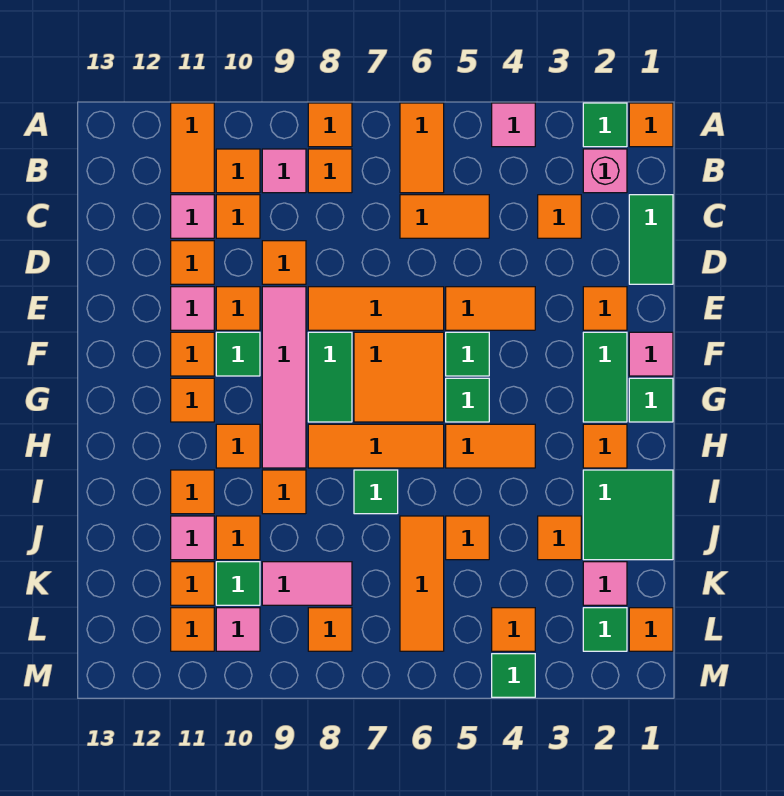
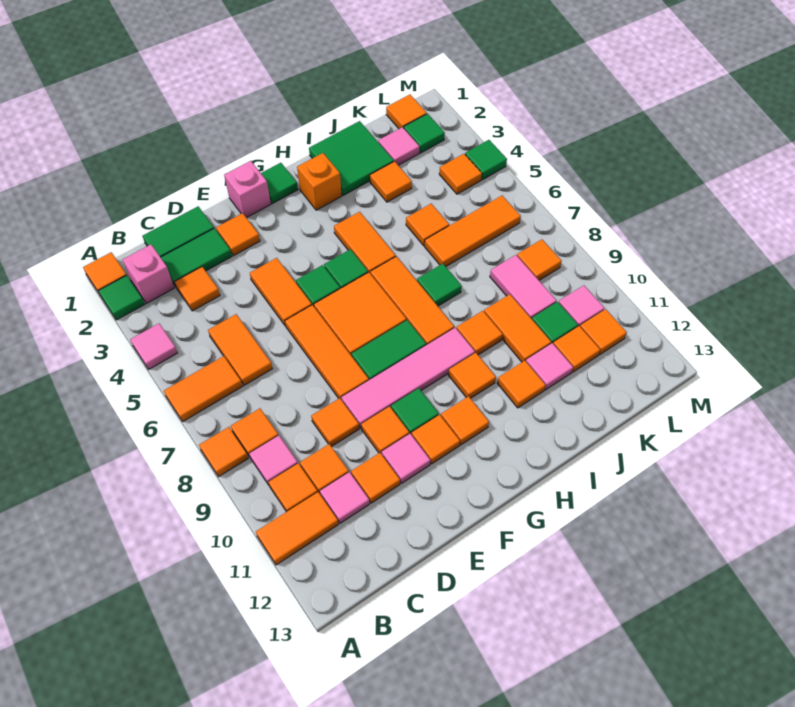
pink tile F1 level 1 -> pink brick F1 level 1
green tile F2:G2 level 1 -> green tile C2:D2 level 1
orange tile H2 level 1 -> orange brick H2 level 1
orange tile J10 level 1 -> orange tile J9:J10 level 1

